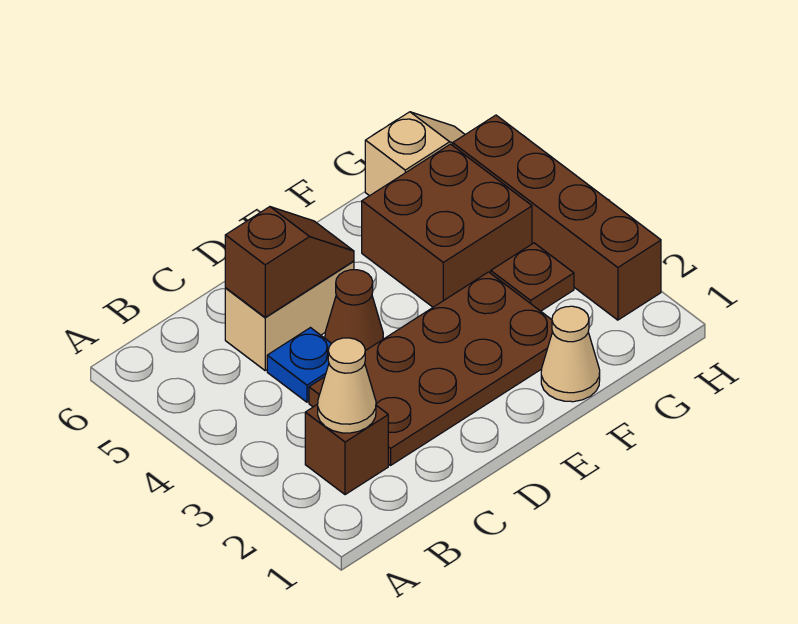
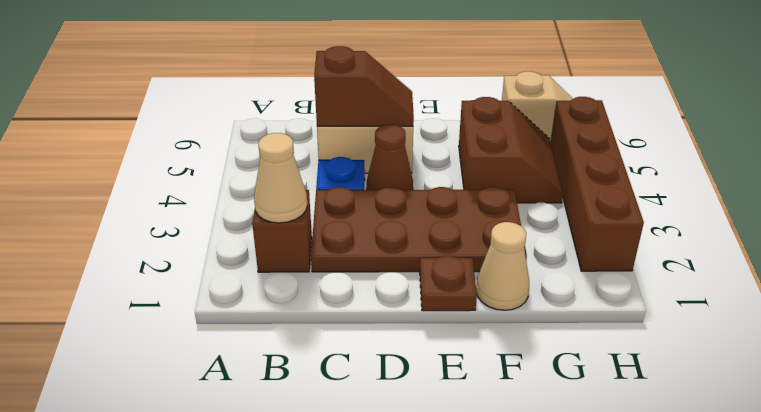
brown brick F4:G5 level 1 -> brown slope F4:G5 level 1 top F
brown plate G3 level 1 -> brown plate E1 level 1

